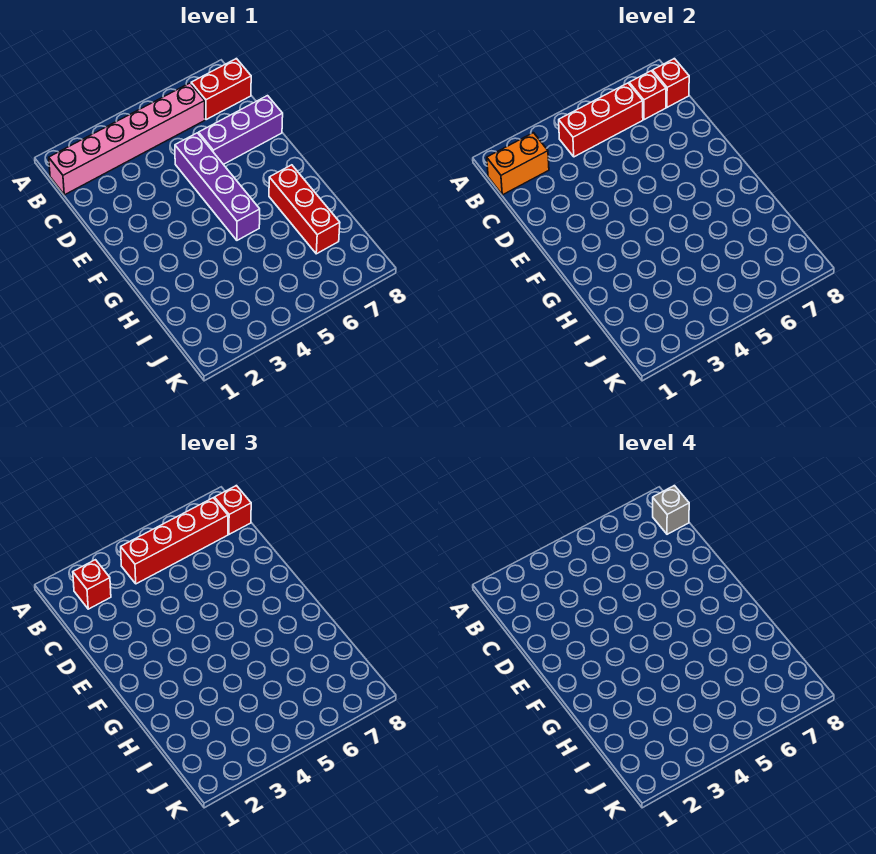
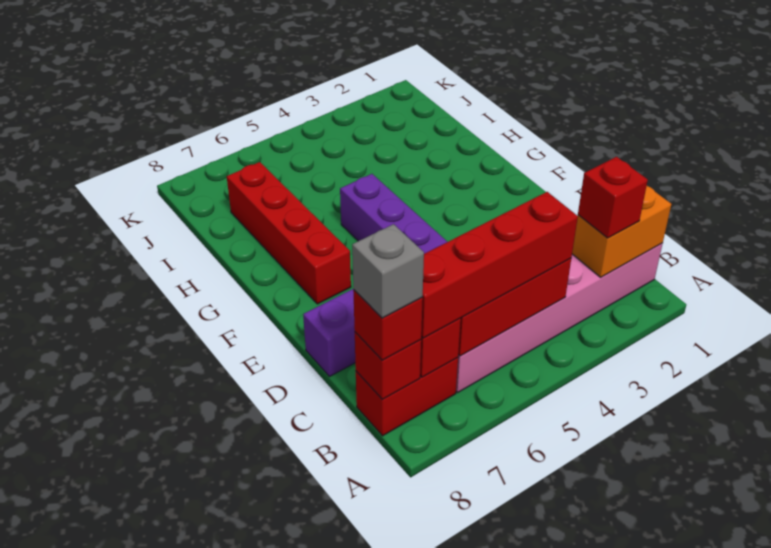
red brick G7:I7 level 1 -> red brick F7:I7 level 1

